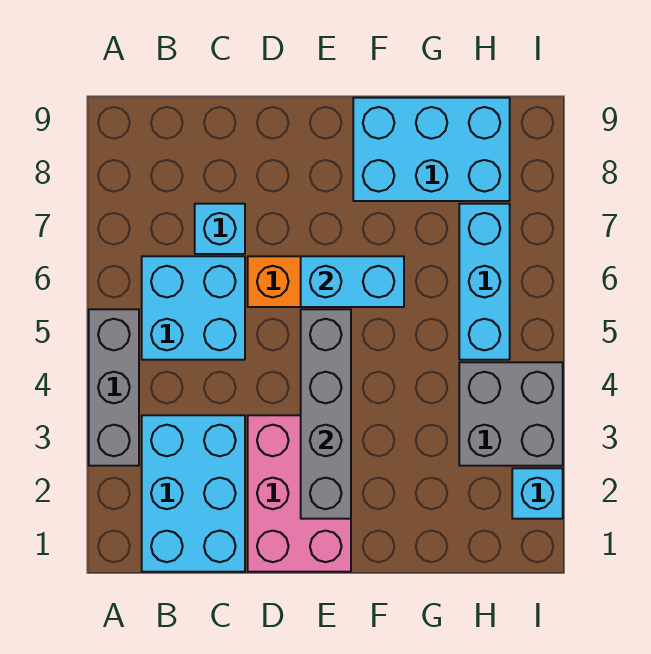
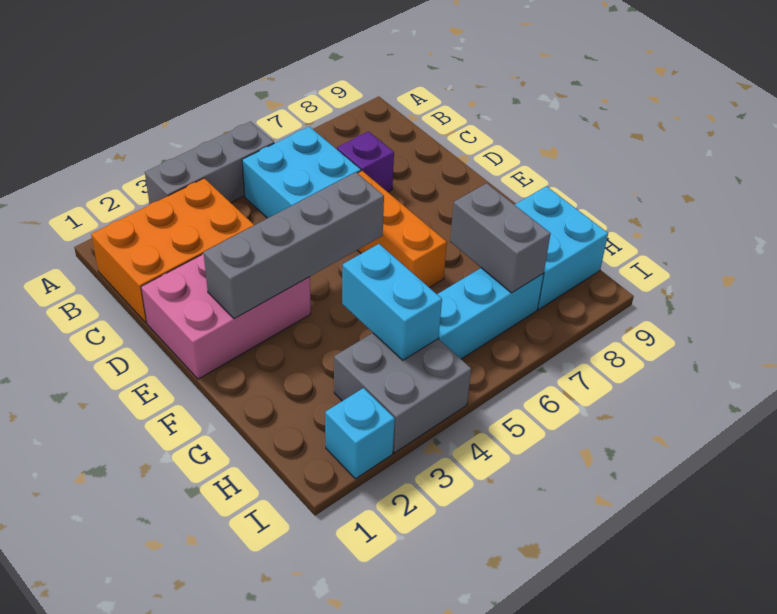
cyan brick B1:C3 level 1 -> orange brick B1:C3 level 1
cyan brick C7 level 1 -> purple brick C7 level 1
cyan brick E6:F6 level 2 -> cyan brick G4:H4 level 2
cyan brick F8:H9 level 1 -> cyan brick G8:H9 level 1
none -> grey brick G7:H7 level 2

